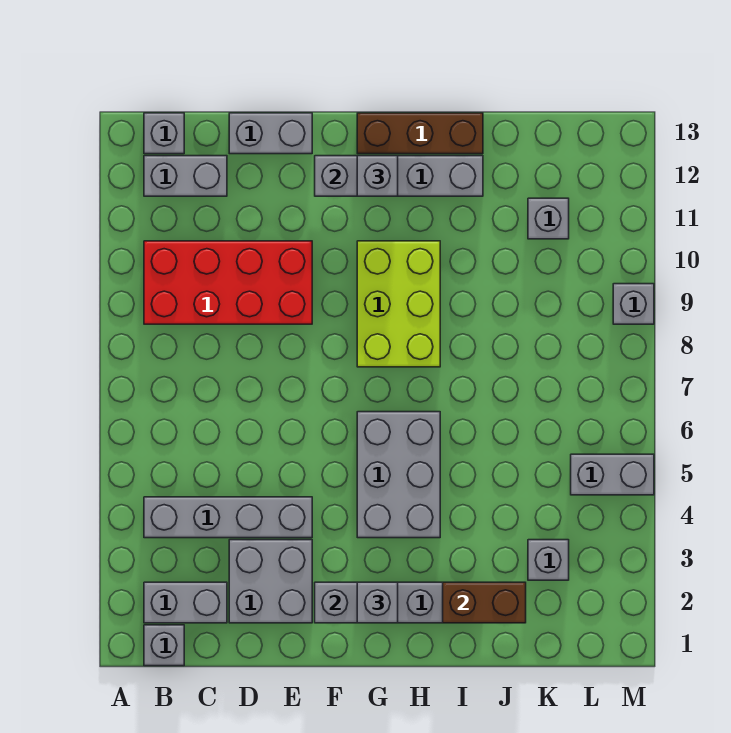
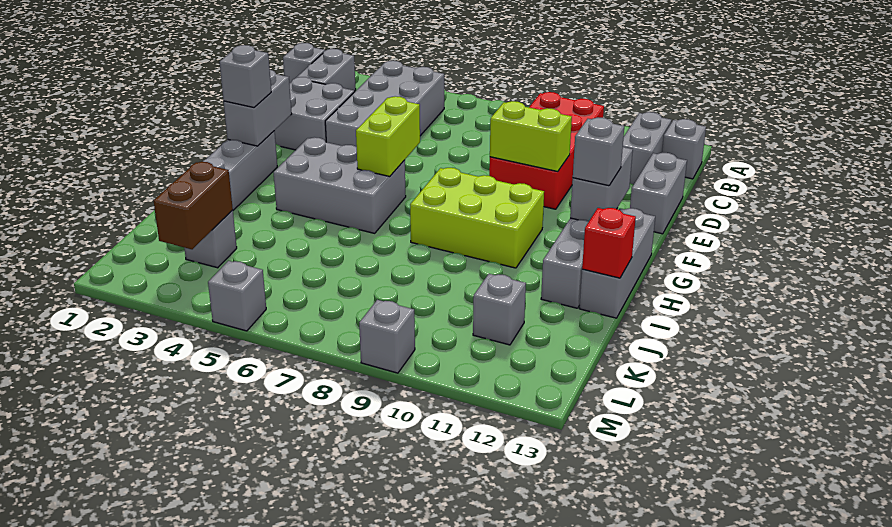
grey brick B4:E4 level 1 -> grey brick B4:E5 level 1
none -> lime brick E9:E10 level 2
none -> lime brick F6:G6 level 2
brown brick G13:I13 level 1 -> grey brick G13:I13 level 1
brown brick I2:J2 level 2 -> brown brick K3:L3 level 2
none -> red brick I13 level 2
grey brick L5:M5 level 1 -> grey brick M5 level 1

